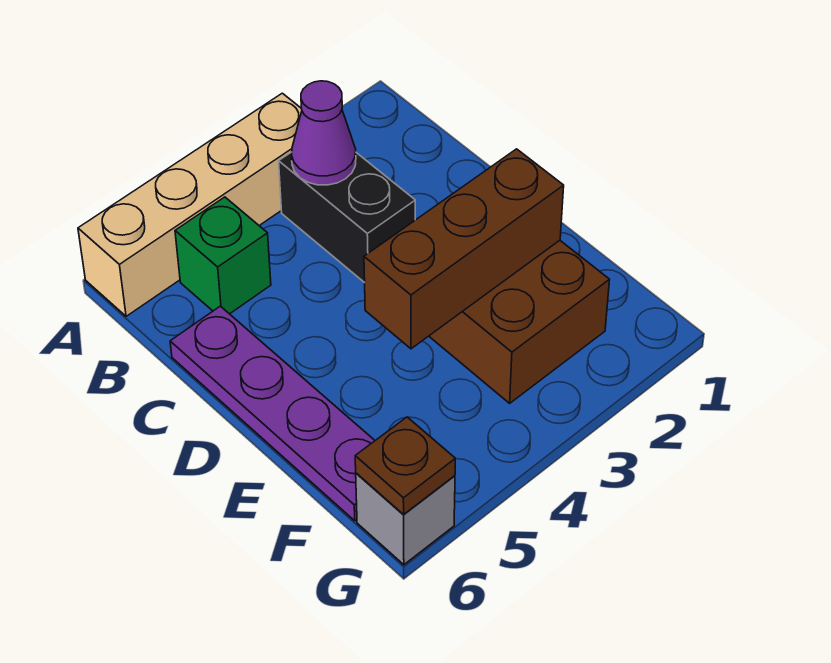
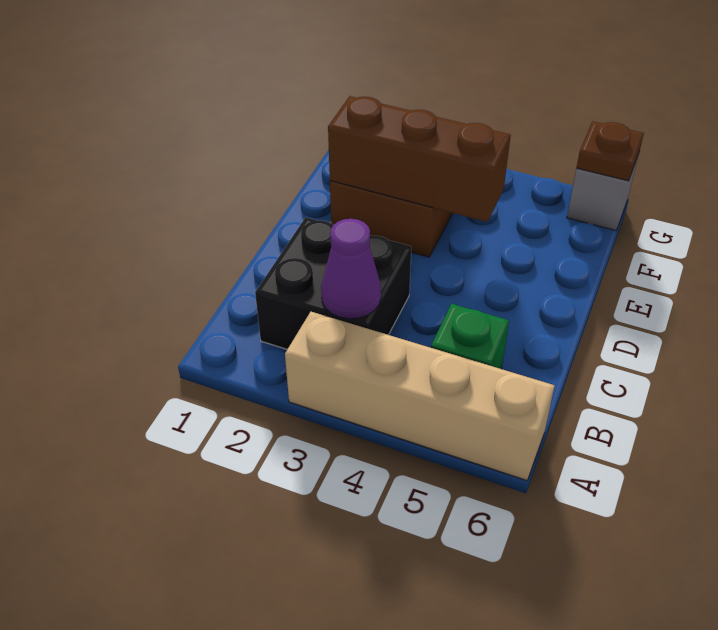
black brick B3:C3 level 1 -> black brick B2:C3 level 1
purple plate C6:F6 level 1 -> none

